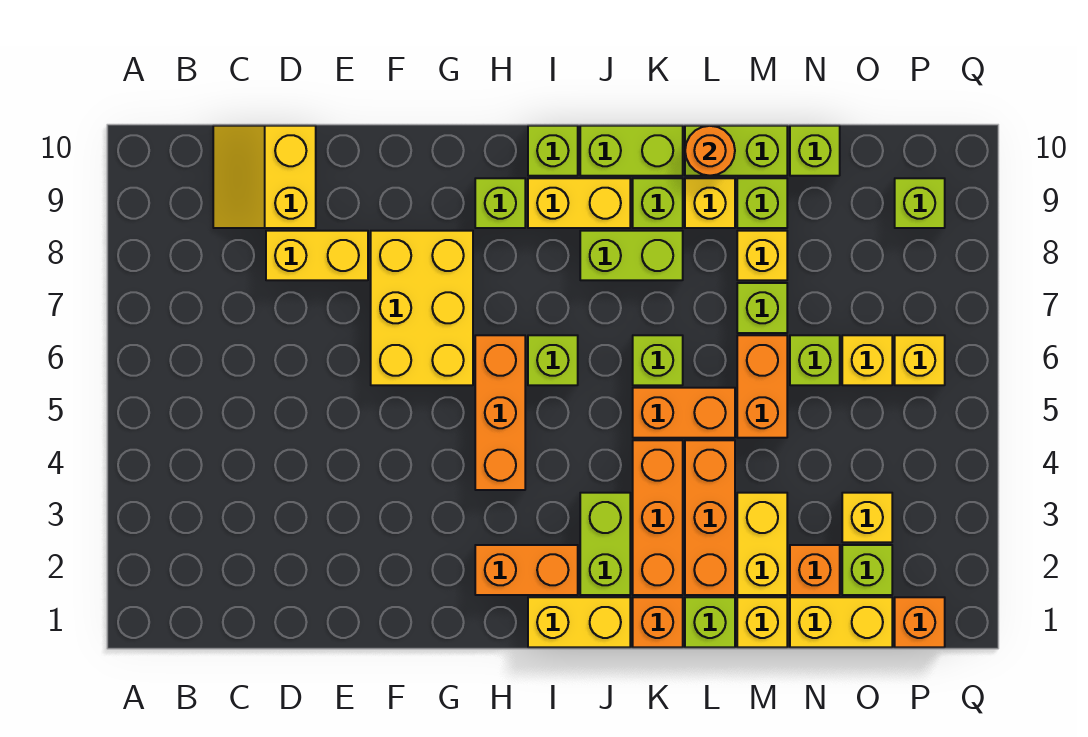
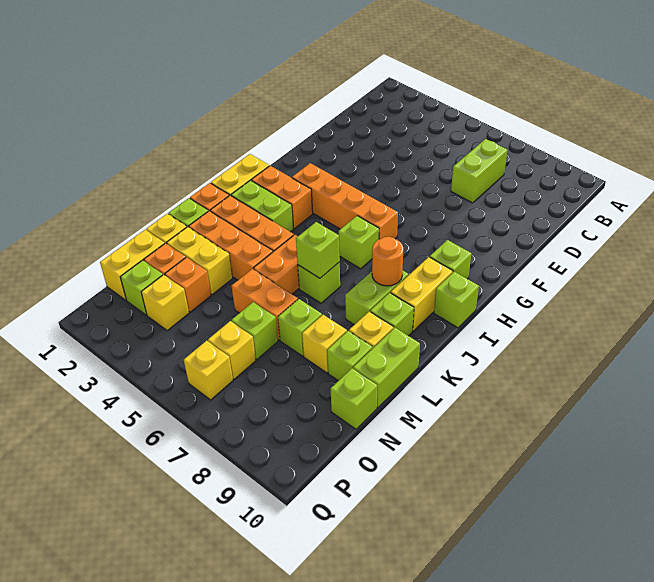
yellow slope C9:D10 level 1 top D -> none
yellow brick D8:E8 level 1 -> none
yellow brick F6:G8 level 1 -> none
orange brick H2:I2 level 1 -> orange brick I2:I3 level 1
orange brick H4:H6 level 1 -> orange brick H3:H6 level 1
lime brick J10:K10 level 1 -> lime brick C7:D7 level 1
orange round brick L10 level 2 -> orange round brick J8 level 2
orange brick P1 level 1 -> orange brick N3 level 1
lime brick P9 level 1 -> lime brick K6 level 2

